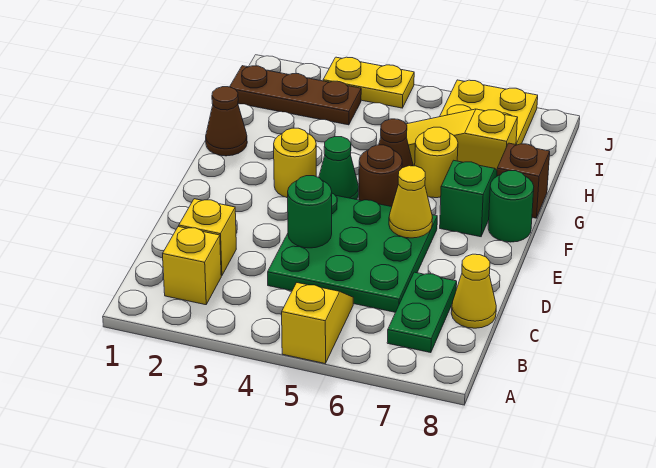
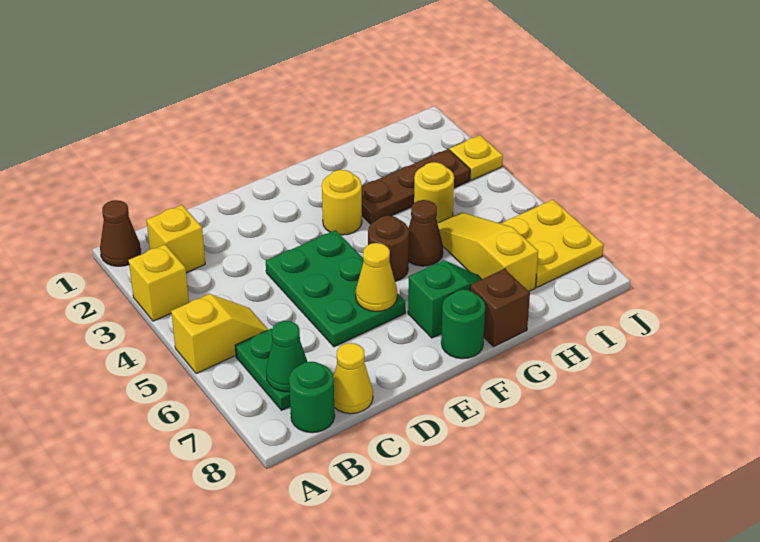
green plate B7:C7 level 1 -> green plate B6:B7 level 1
yellow brick C2 level 1 -> yellow brick A3 level 1
green plate C4:E6 level 1 -> green plate D4:E6 level 1
green round brick D4 level 2 -> green round brick B8 level 1
green cone F4 level 1 -> green cone B7 level 2
brown cone G1 level 1 -> brown cone A1 level 1
yellow round brick G6 level 1 -> yellow round brick H4 level 1
brown plate I1:I3 level 1 -> brown plate G3:I3 level 1
yellow plate J3:J4 level 1 -> yellow plate J3 level 1

